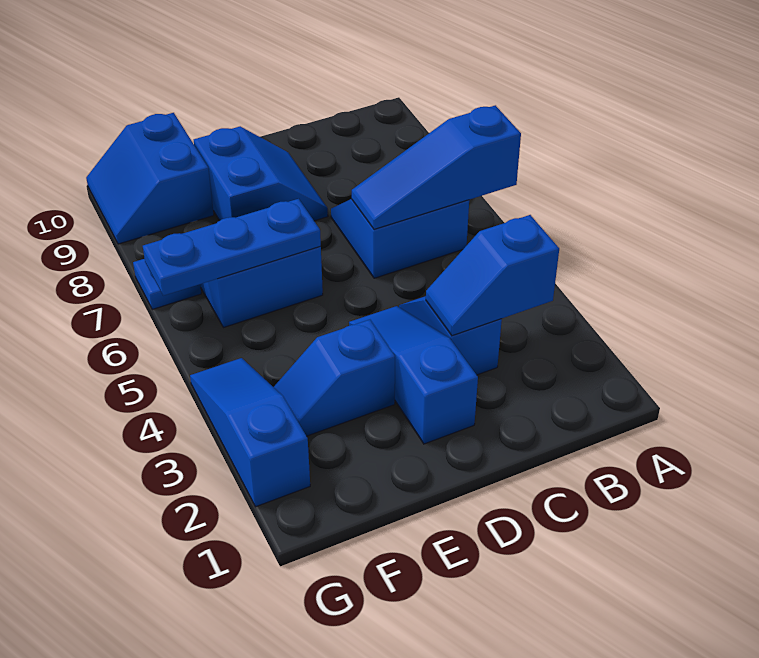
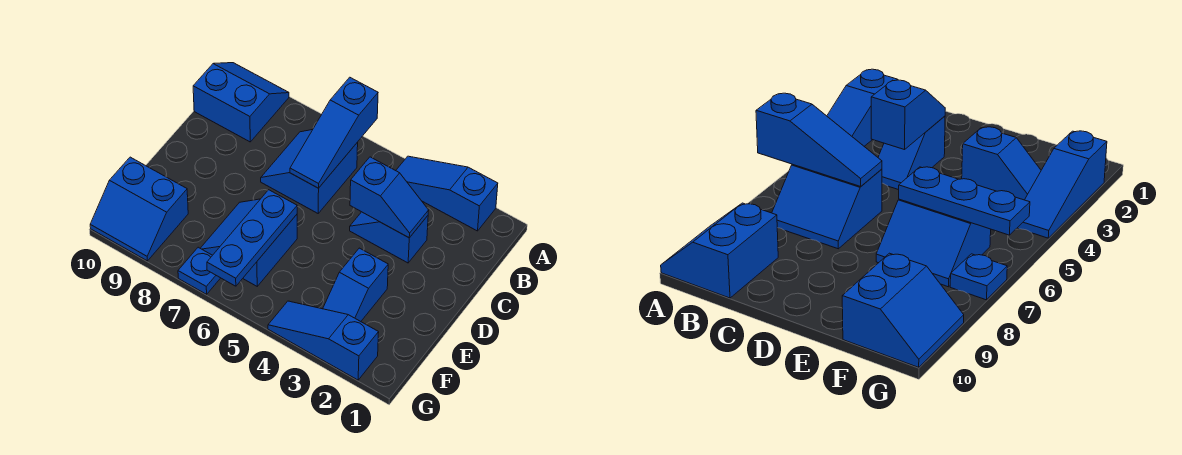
blue slope B3:C3 level 2 top B -> blue slope C3:C4 level 2 top 4
blue slope D2:D4 level 1 top 2 -> blue slope A2:A4 level 1 top 2
blue slope D8:E9 level 1 top E -> blue slope A9:B10 level 1 top B

